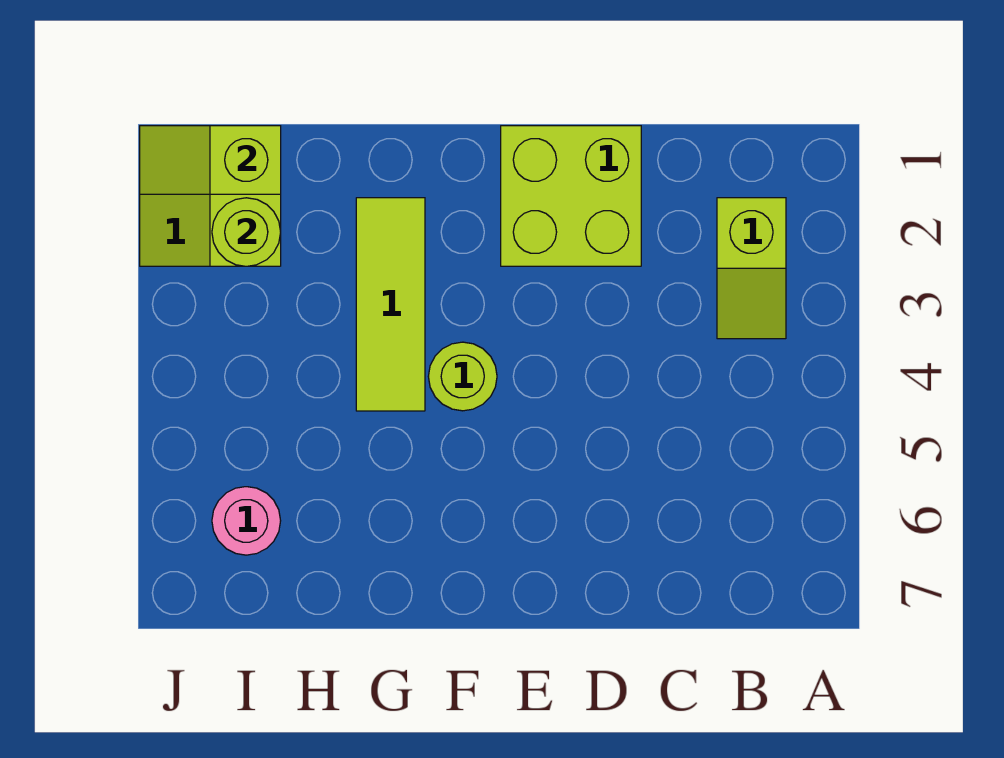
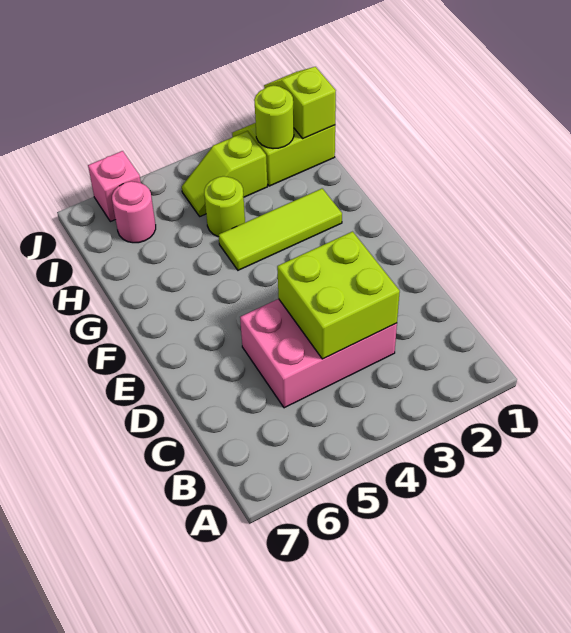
lime slope B2:B3 level 1 top 2 -> lime slope I3:I4 level 1 top 3
none -> pink brick C3:D5 level 1
lime brick D1:E2 level 1 -> lime brick C3:D4 level 2
lime round brick F4 level 1 -> lime round brick H4 level 1
none -> pink brick J6 level 1

